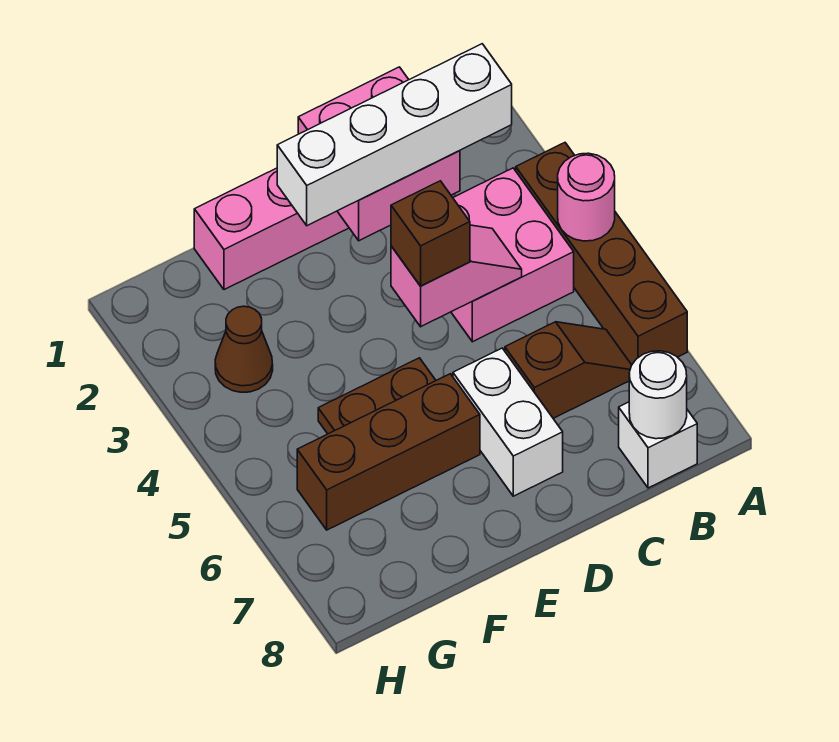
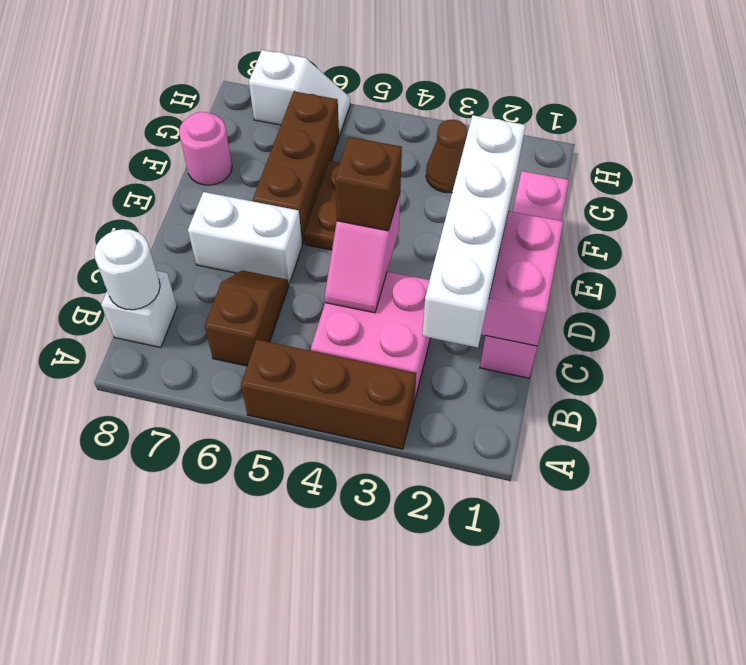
brown brick A3:A6 level 1 -> brown brick A3:A5 level 1
pink round brick A4 level 2 -> pink round brick F8 level 1
brown slope B6:C6 level 1 top C -> brown slope B6:C6 level 1 top B
none -> white slope H6:H7 level 1 top 7

